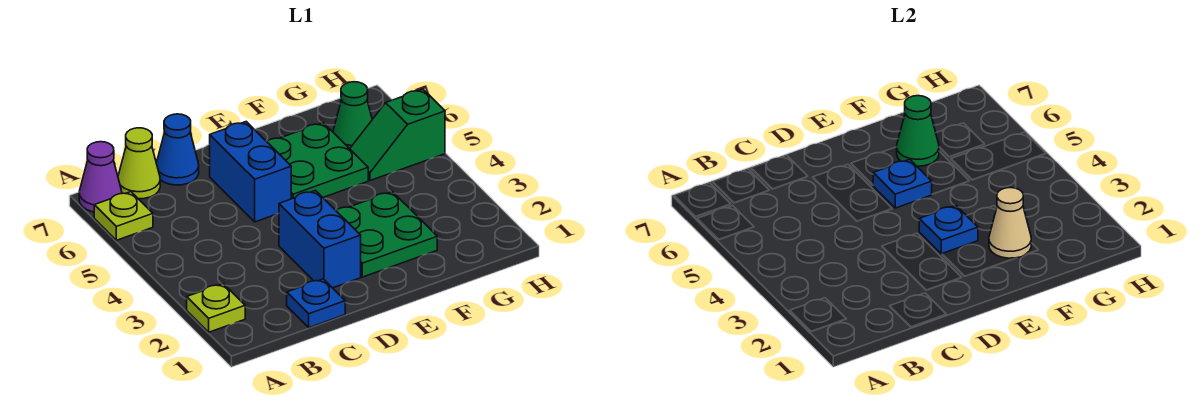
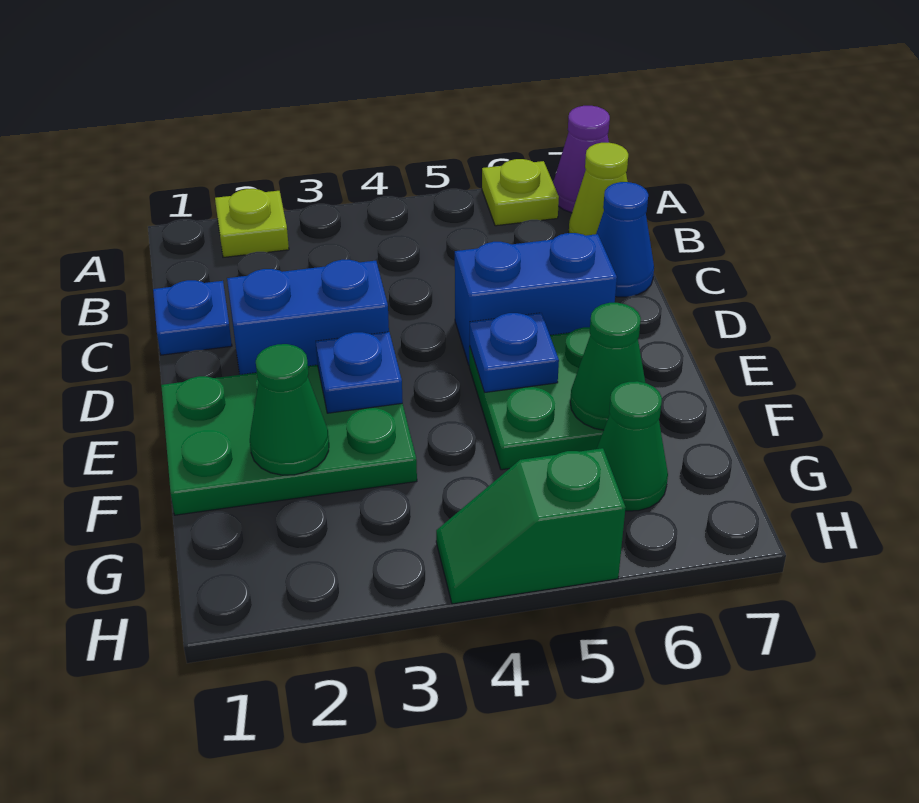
green plate E2:F3 level 1 -> green plate E1:F3 level 1
tan cone F2 level 2 -> green cone F2 level 2
green slope G5:H5 level 1 top H -> green slope H4:H5 level 1 top 5

